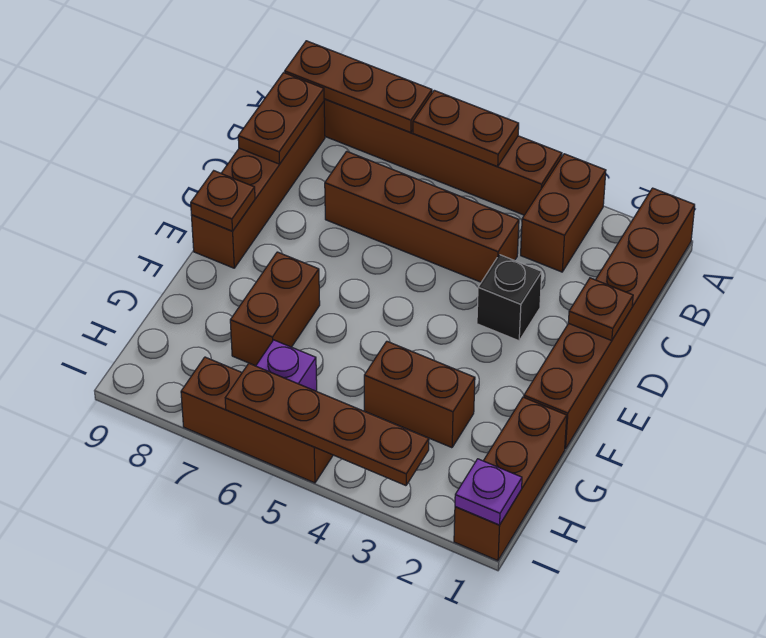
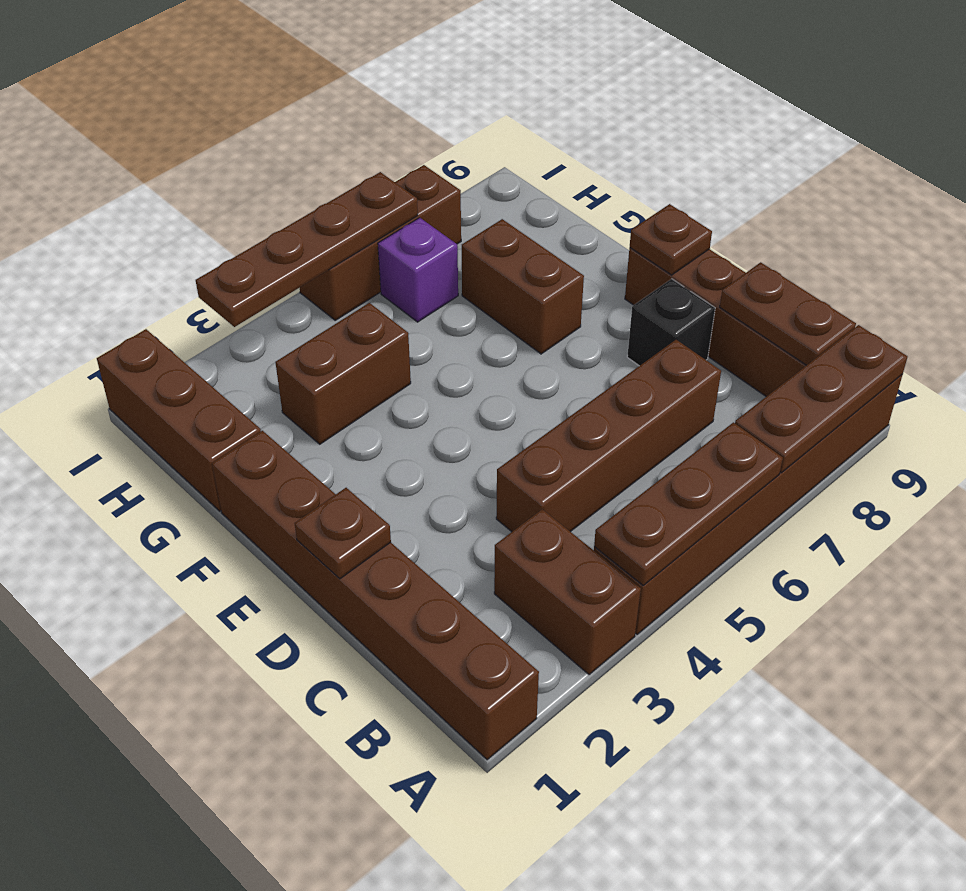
brown plate A5:A6 level 2 -> brown plate A4:A6 level 2
black brick D3 level 1 -> black brick D8 level 1
purple plate I1 level 2 -> none

